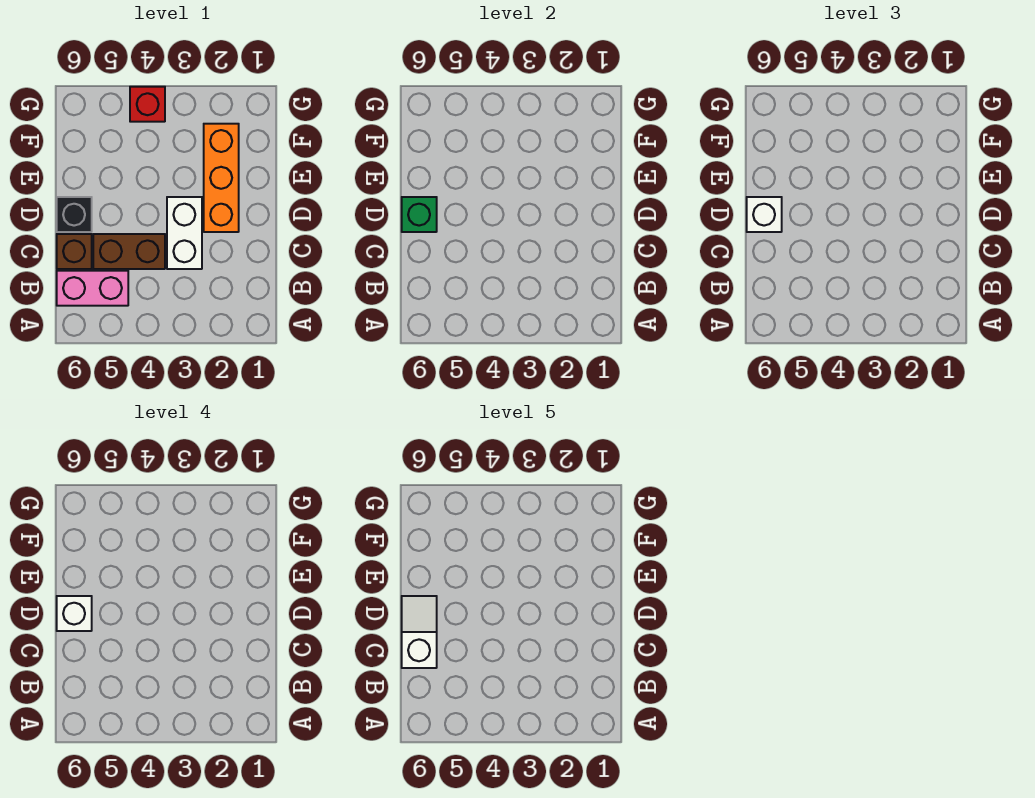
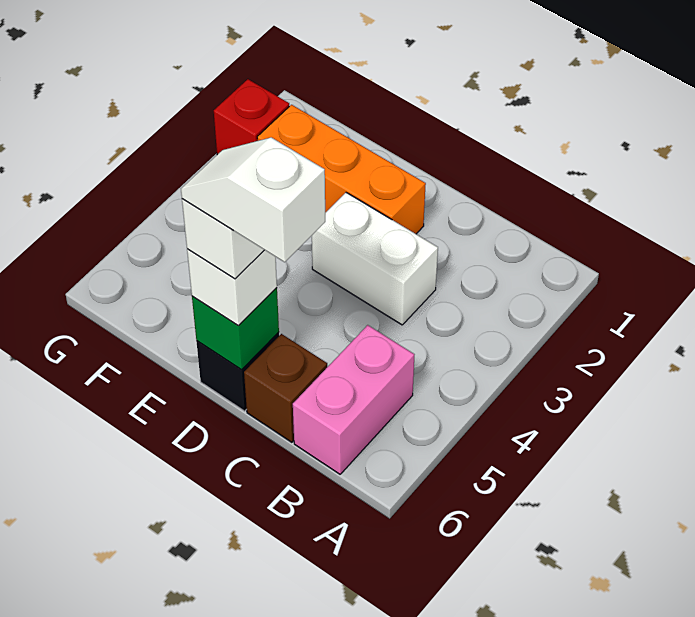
brown brick C4:C5 level 1 -> none
red brick G4 level 1 -> red brick G2 level 1

